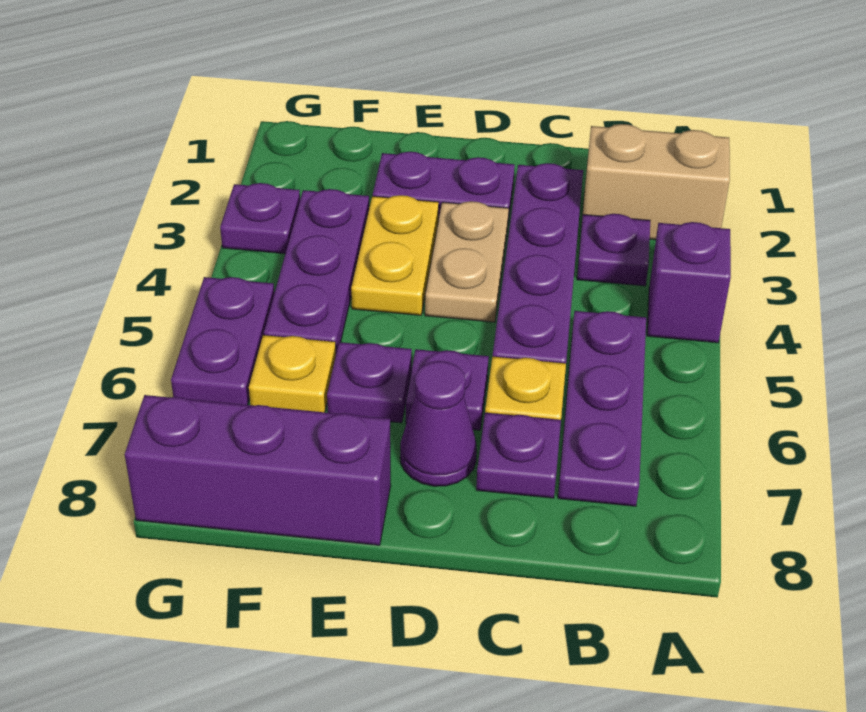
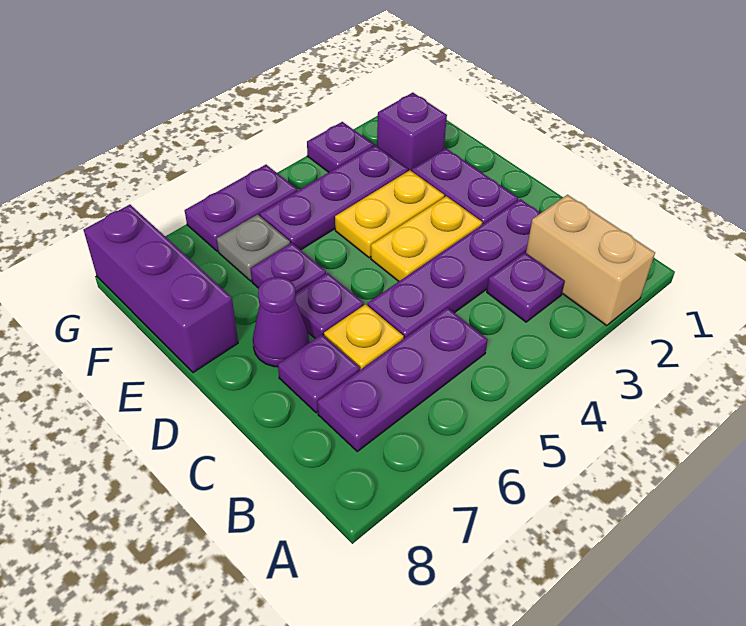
purple brick A4 level 1 -> purple brick F2 level 1
tan plate D3:D4 level 1 -> yellow plate D3:D4 level 1
yellow plate F6 level 1 -> grey plate F6 level 1

